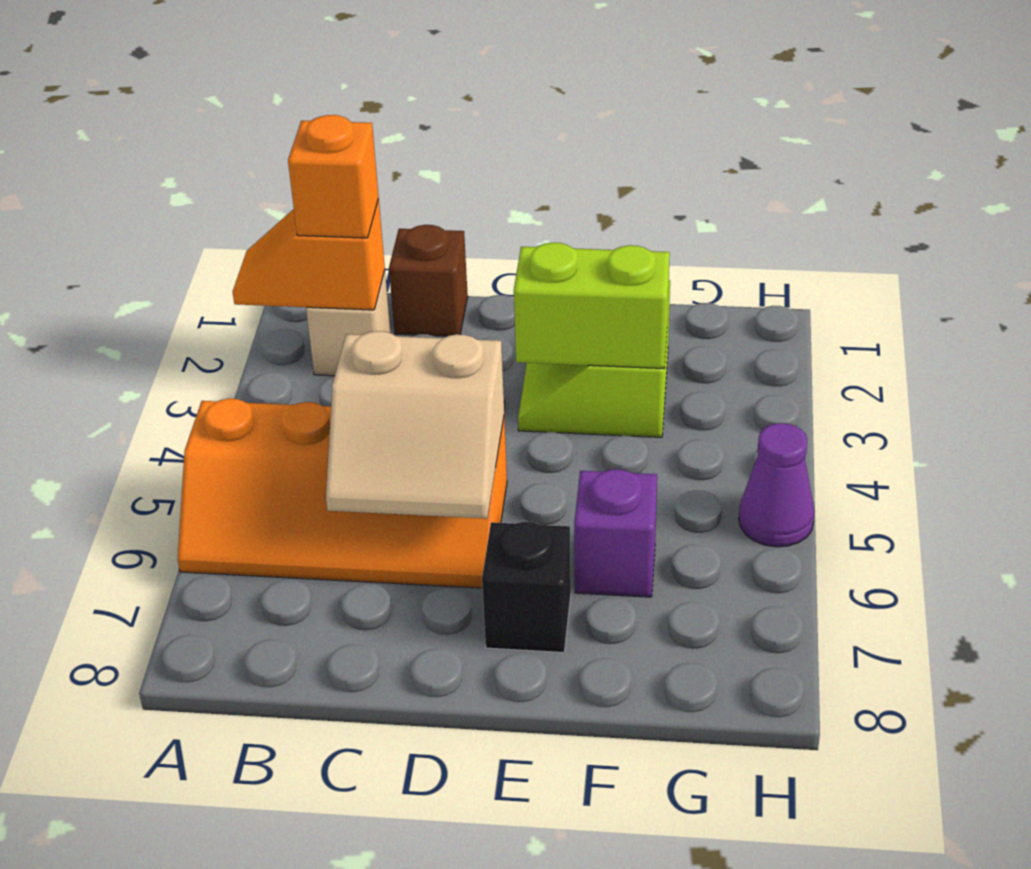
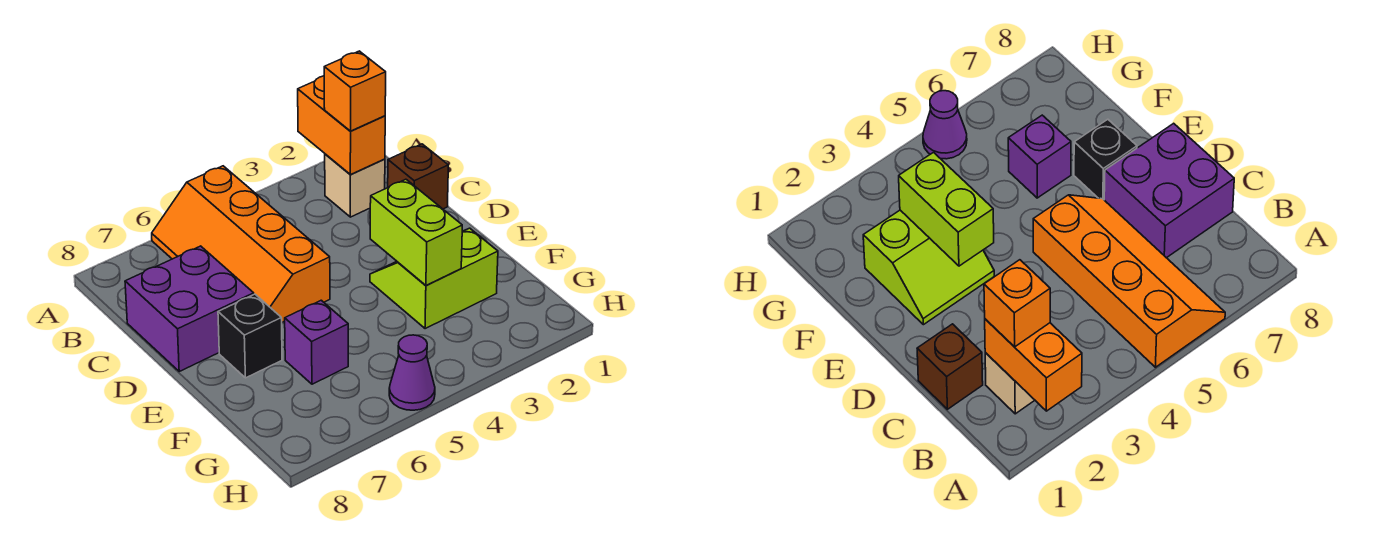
orange slope A2:B2 level 2 top B -> orange brick A2:B2 level 2
tan slope C5:D6 level 2 top 5 -> none
none -> purple brick C7:D8 level 1

